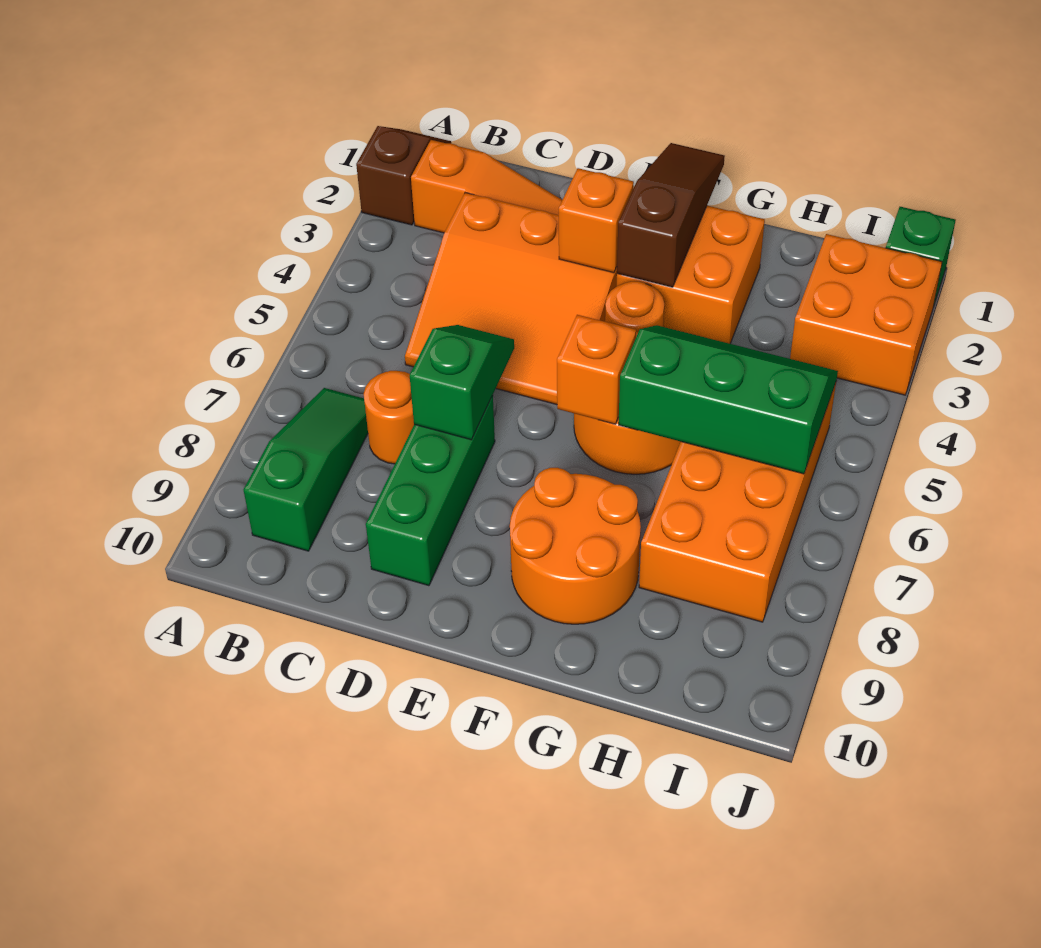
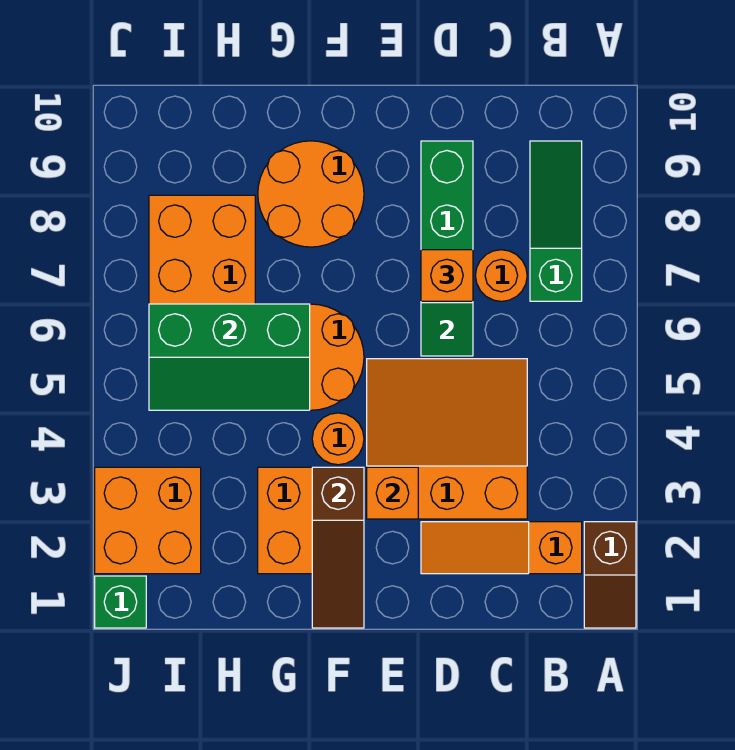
green slope B7:B9 level 1 top 9 -> green slope B7:B9 level 1 top 7
orange brick F6 level 2 -> orange brick D7 level 3

